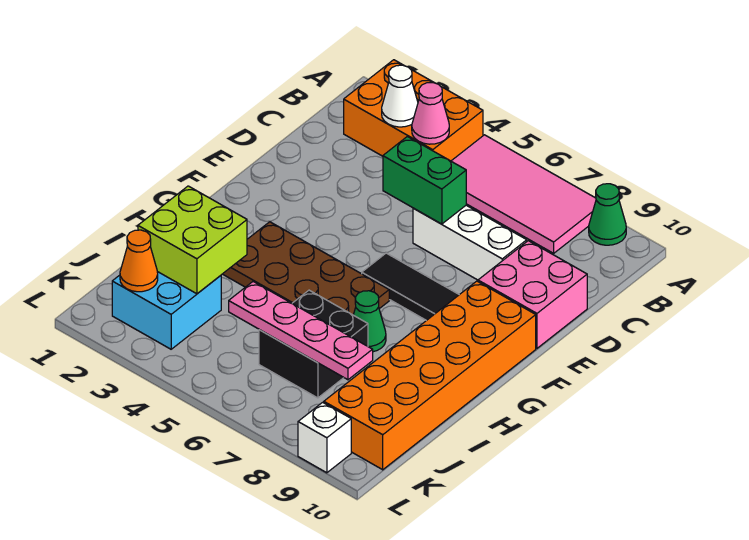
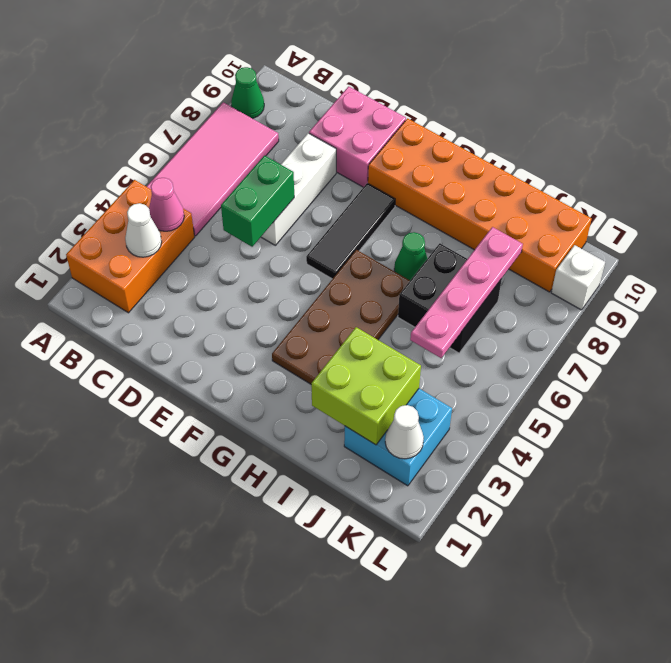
orange cone K2 level 2 -> white cone K2 level 2

